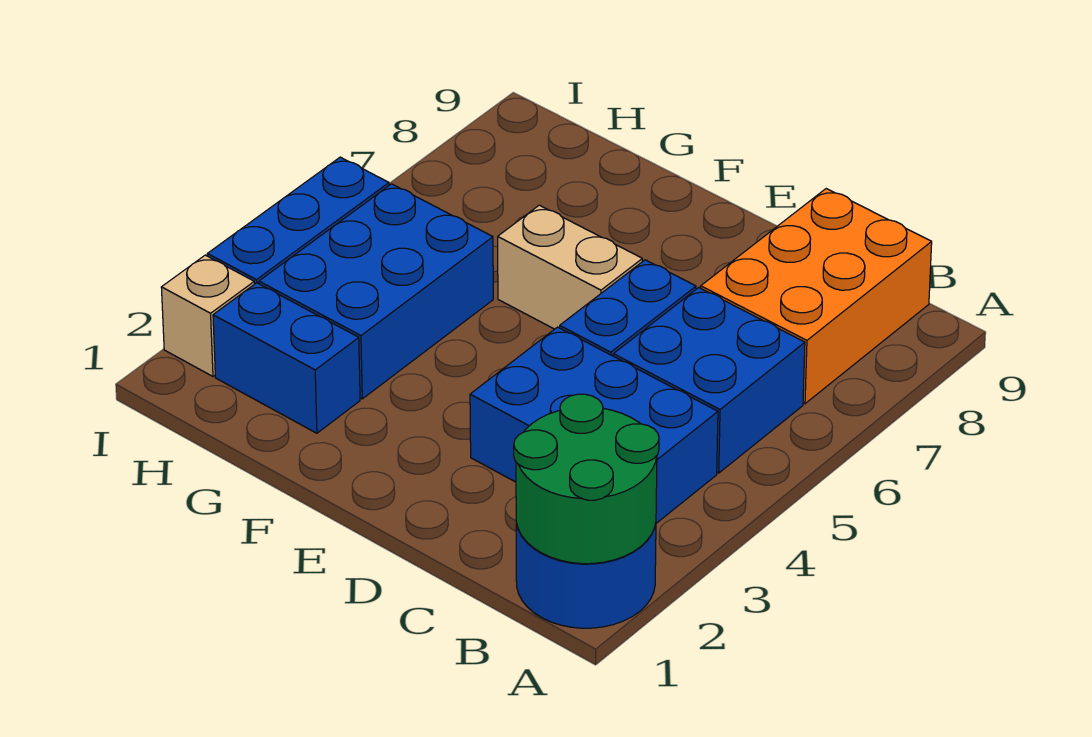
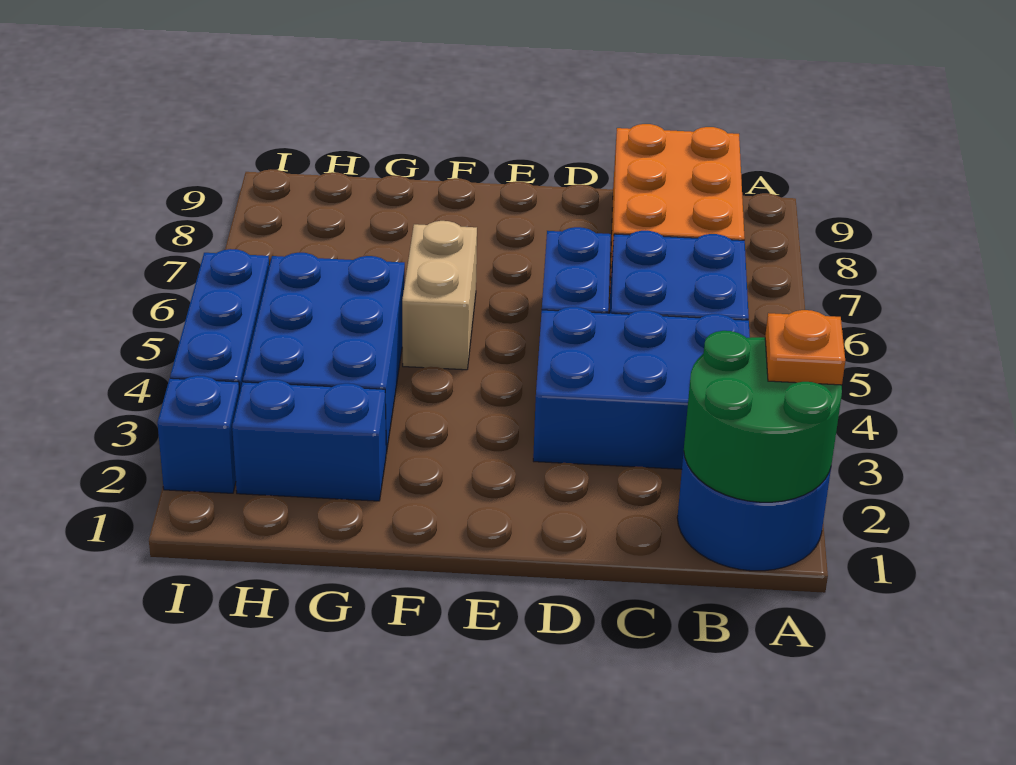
none -> orange plate A2 level 3
tan brick E6:F6 level 1 -> tan brick F5:F6 level 1
tan brick I2 level 1 -> blue brick I2 level 1

